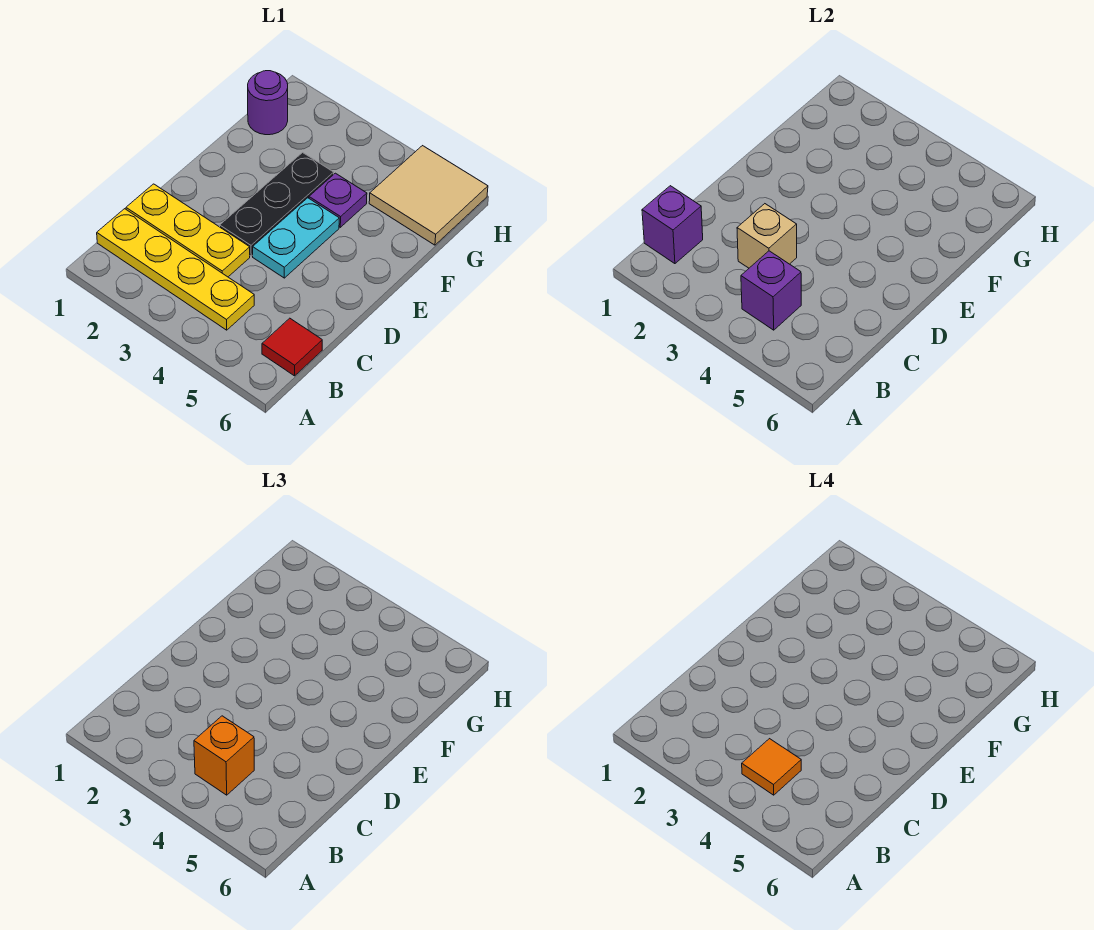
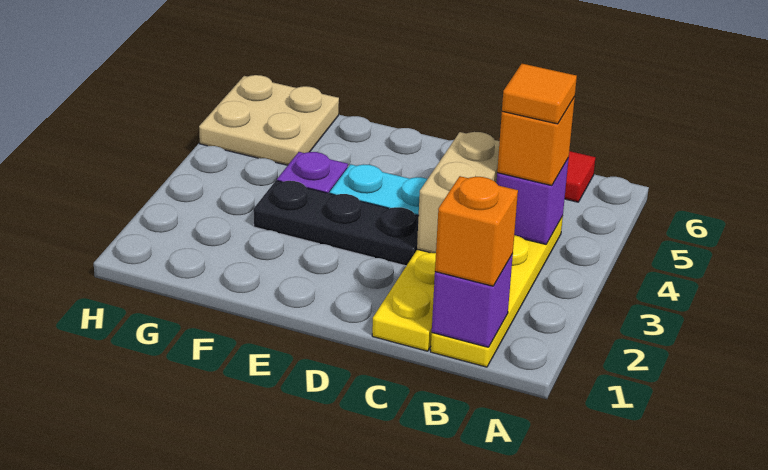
none -> orange brick B1 level 3
tan brick C3 level 2 -> tan brick C3:C4 level 2
purple round brick G1 level 1 -> none
tan tile G5:H6 level 1 -> tan plate G5:H6 level 1

